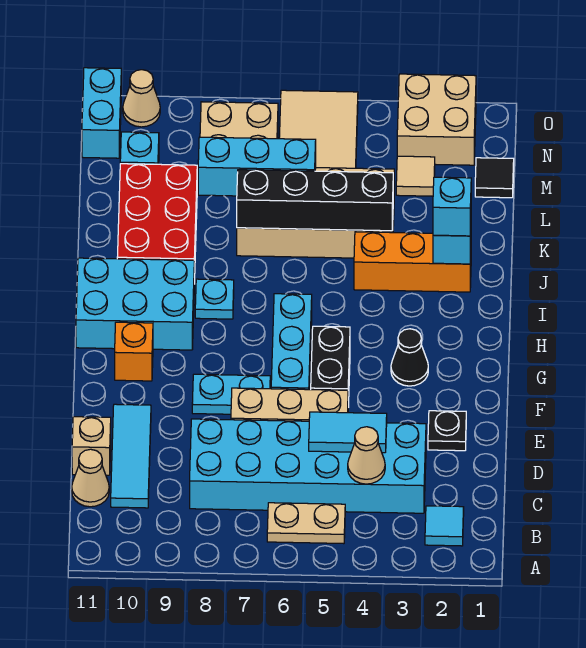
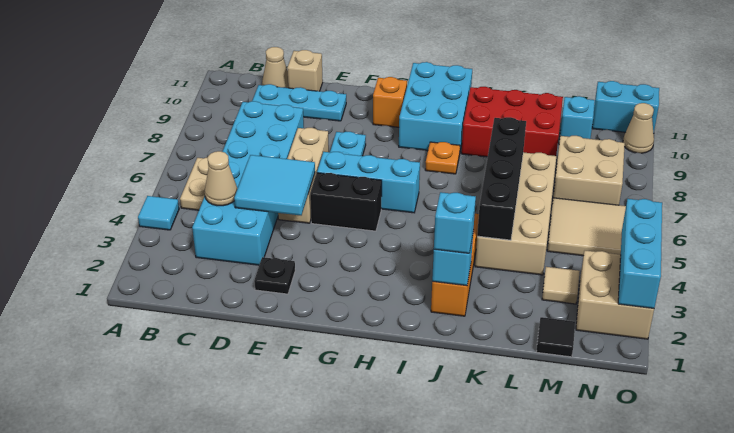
cyan tile B2 level 1 -> cyan tile A4 level 1
cyan tile C10:E10 level 1 -> cyan plate C10:E10 level 1
cyan tile D4:D5 level 2 -> cyan tile D4:E5 level 2
black cone G3 level 1 -> none
cyan plate I8 level 1 -> orange plate I8 level 1
cyan brick L6:L8 level 2 -> cyan brick O2:O4 level 2

